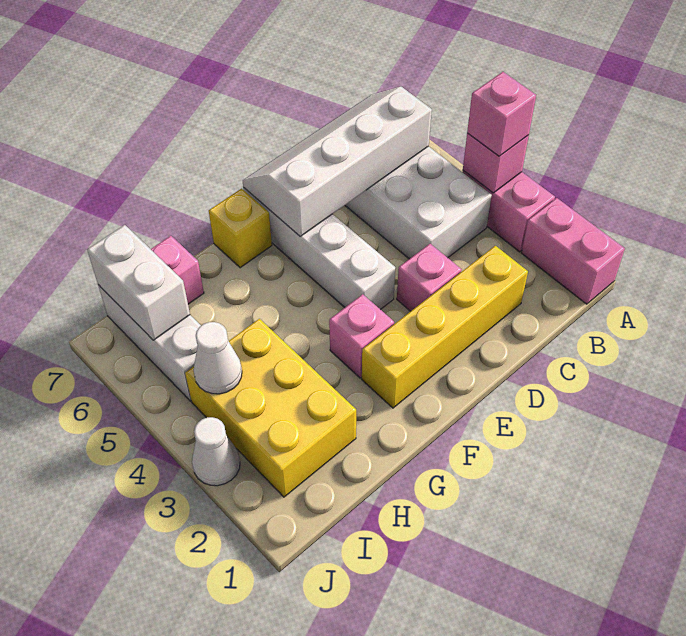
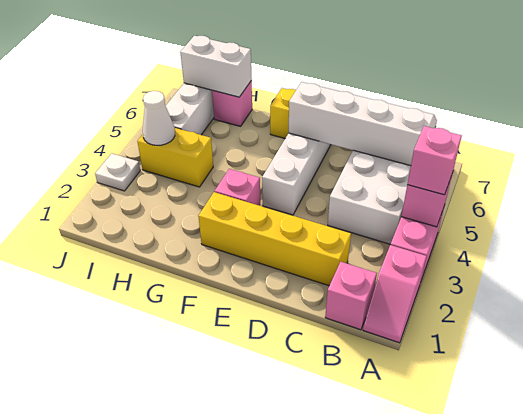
pink brick A1:A2 level 1 -> pink slope A1:A2 level 1 top 2
pink brick D3 level 1 -> pink brick B1 level 1
yellow brick H2:I4 level 1 -> yellow brick H4:I4 level 1
white brick I6:I7 level 2 -> white brick H7:I7 level 2
white cone J3 level 1 -> white plate J3 level 1

